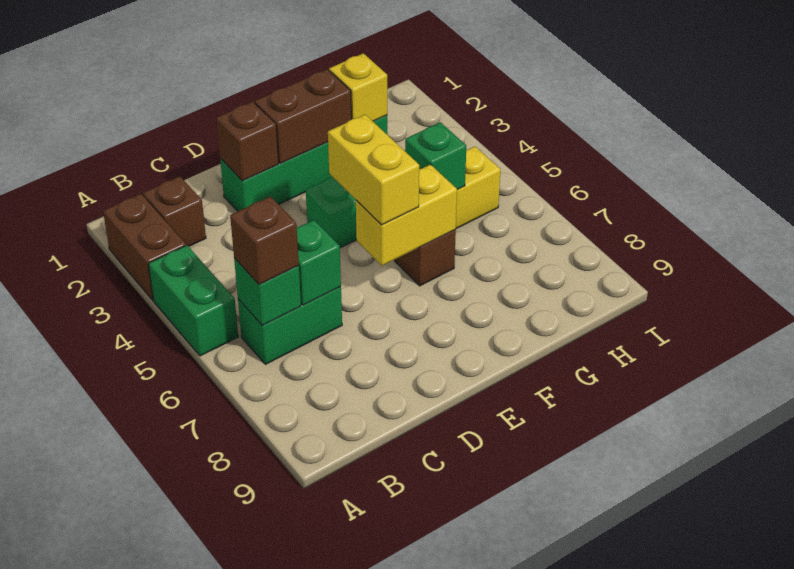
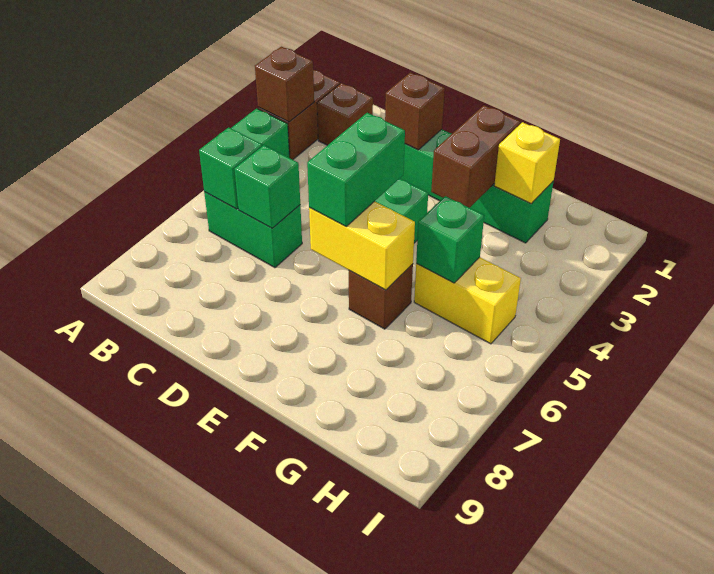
brown brick B6 level 3 -> brown brick A3 level 2
brown brick E2:F2 level 2 -> brown brick F2:F3 level 2
yellow brick E5:E6 level 3 -> green brick E5:E6 level 3

